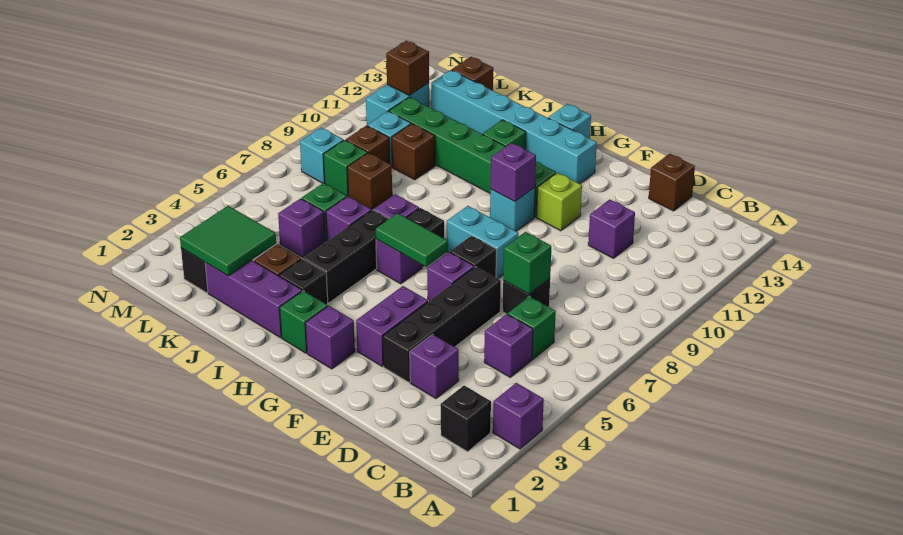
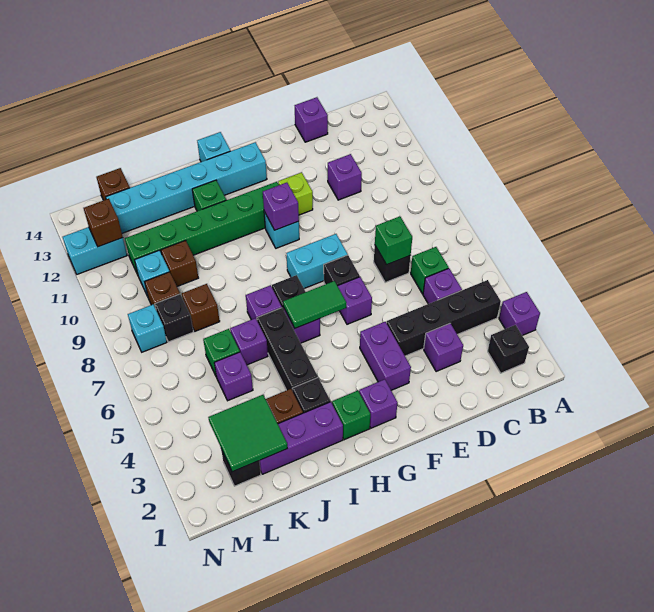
brown brick D14 level 1 -> purple brick D14 level 1
black brick E3:E6 level 1 -> black brick B4:E4 level 1
green brick L8 level 1 -> black brick L8 level 1
cyan brick M11:M12 level 1 -> cyan brick M12:N12 level 1

